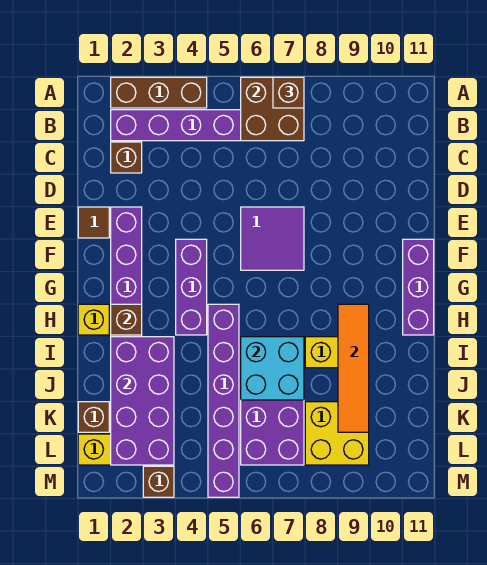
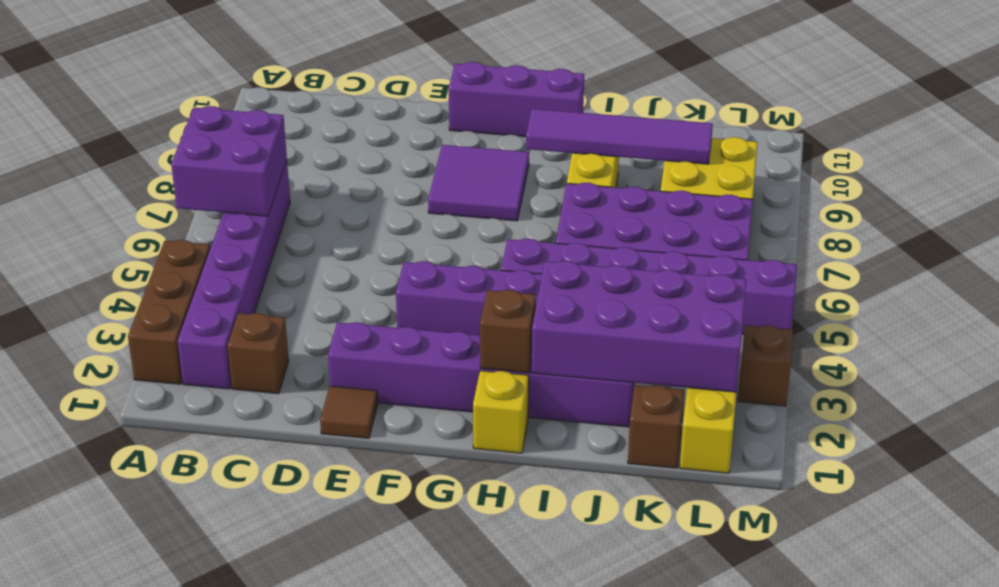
brown brick A6:B7 level 2 -> purple brick A6:B7 level 2
brown brick A7 level 3 -> none
purple tile E6:F7 level 1 -> purple tile F8:G9 level 1
orange tile H9:K9 level 2 -> purple tile H9:K9 level 2
cyan brick I6:J7 level 2 -> none

